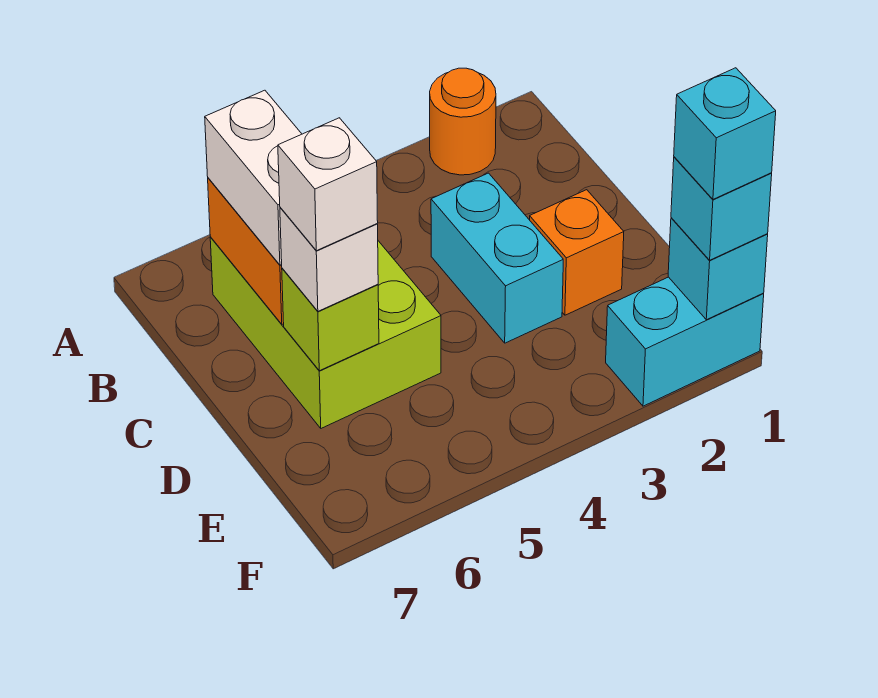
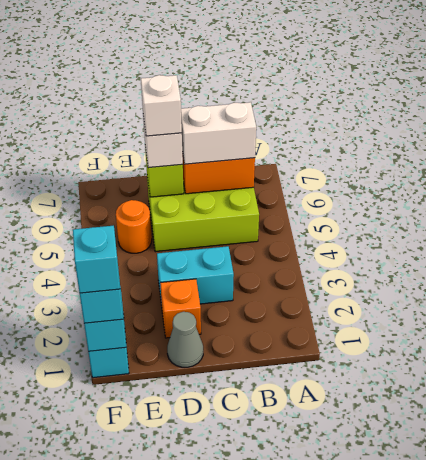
orange round brick A2 level 1 -> orange round brick E5 level 1
none -> grey cone D1 level 1

